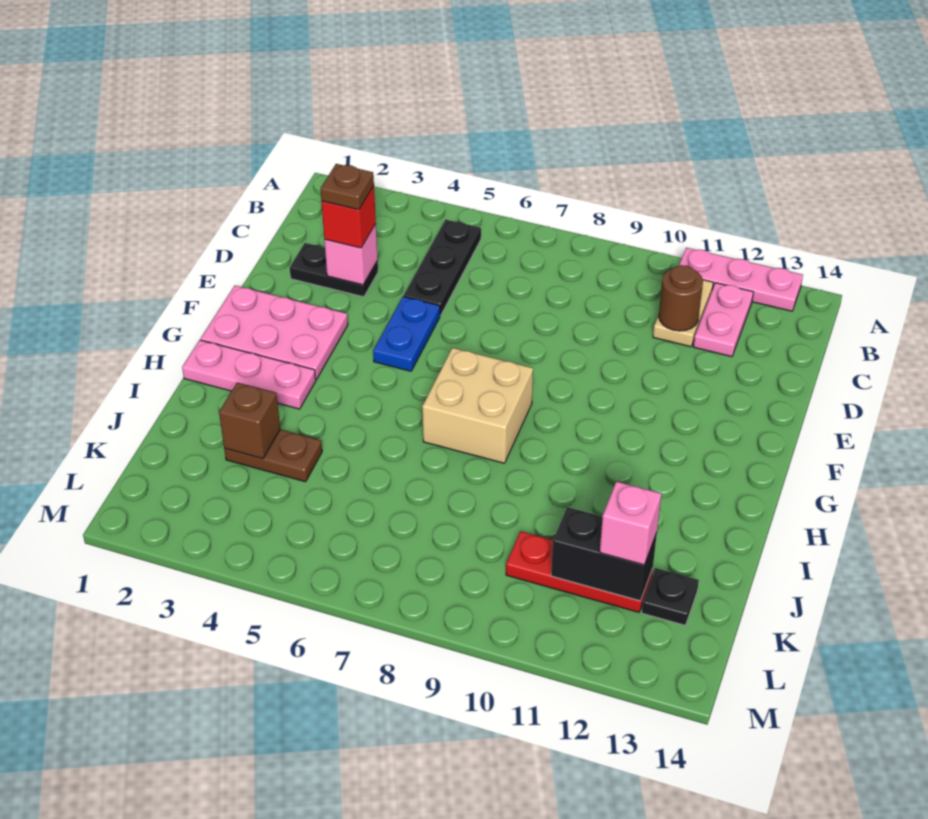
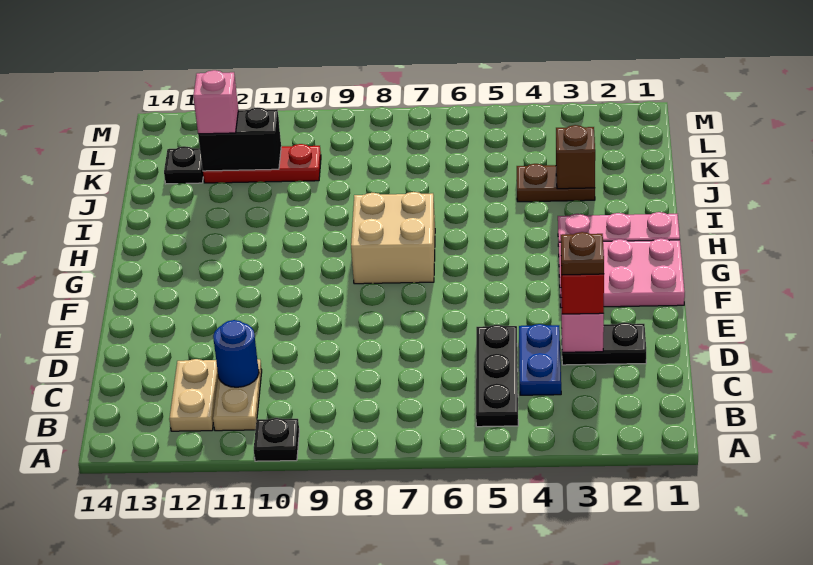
none -> black plate A10 level 1
pink plate A11:A13 level 1 -> none
pink plate B12:C12 level 1 -> tan plate B12:C12 level 1
brown round brick C11 level 2 -> blue round brick C11 level 2
blue plate E5:F5 level 1 -> blue plate C4:D4 level 1

